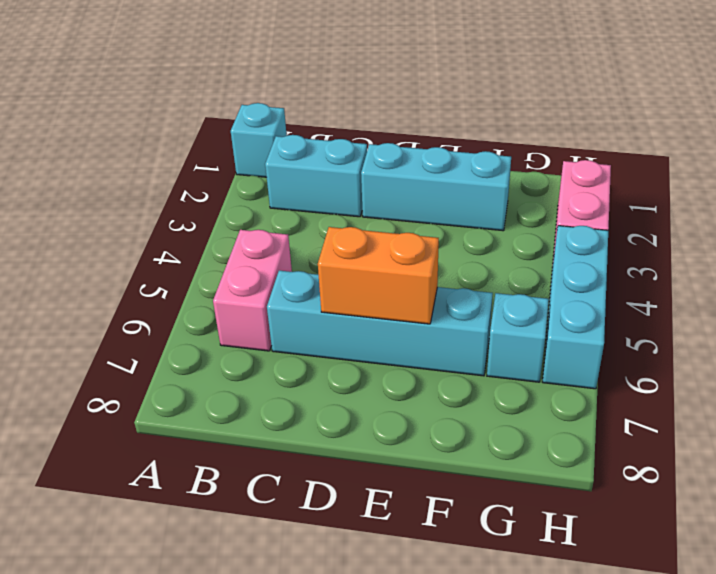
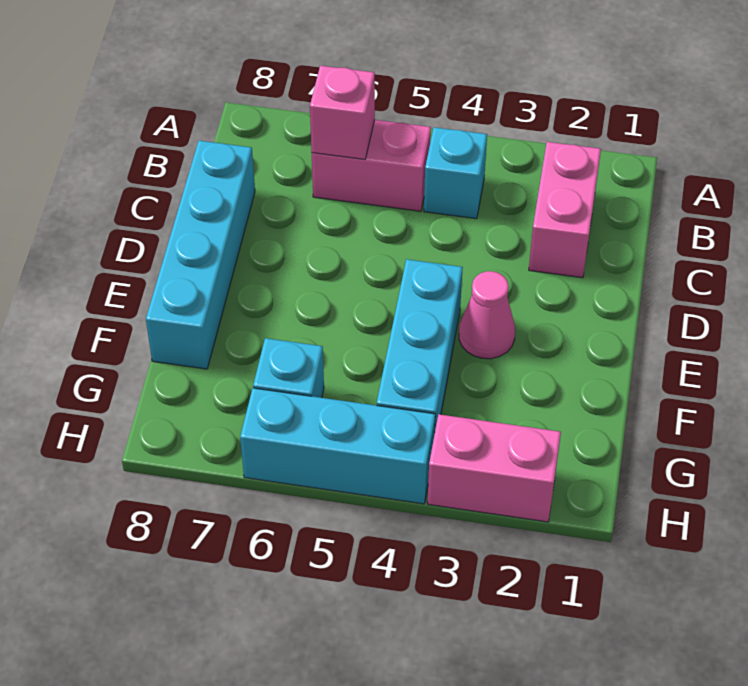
cyan brick A1 level 1 -> cyan brick B4 level 1
cyan brick B2:C2 level 1 -> pink brick B2:C2 level 1
none -> pink brick B6 level 2
cyan brick C6:F6 level 1 -> cyan brick C8:F8 level 1
cyan brick D2:F2 level 1 -> cyan brick E4:G4 level 1
orange brick D6:E6 level 2 -> none
none -> pink cone E3 level 1

